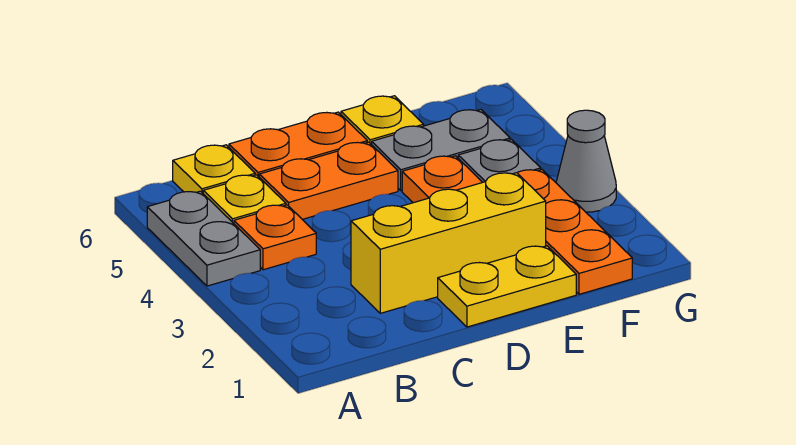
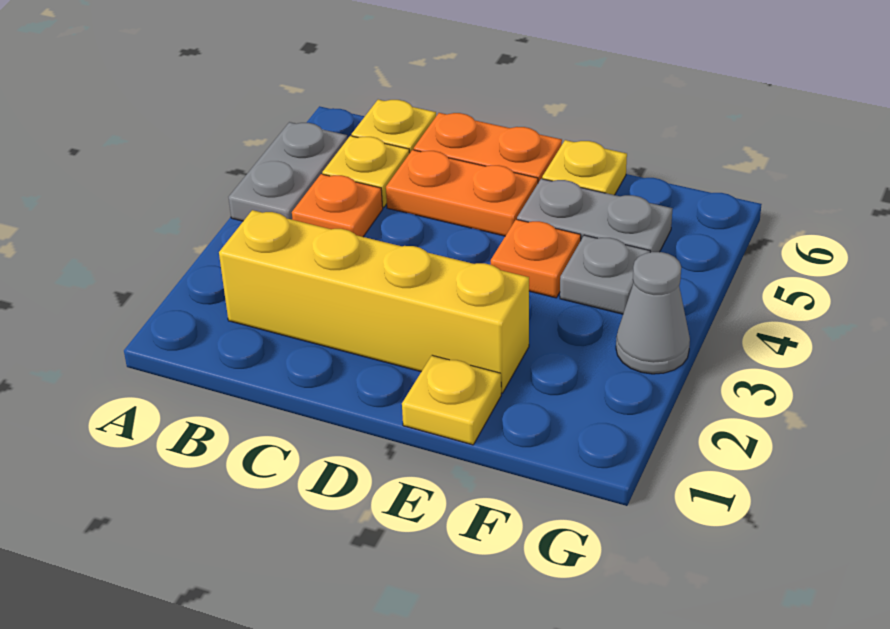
yellow brick C2:E2 level 1 -> yellow brick B2:E2 level 1
yellow plate D1:E1 level 1 -> yellow plate E1 level 1
orange plate F1:F3 level 1 -> none

